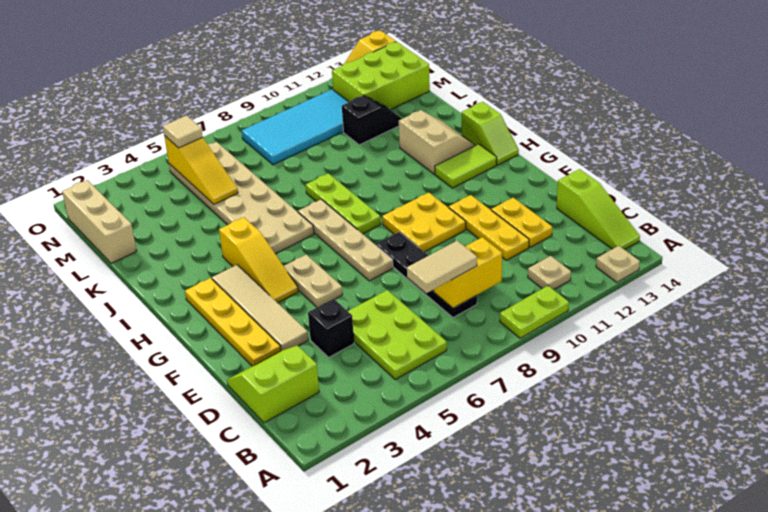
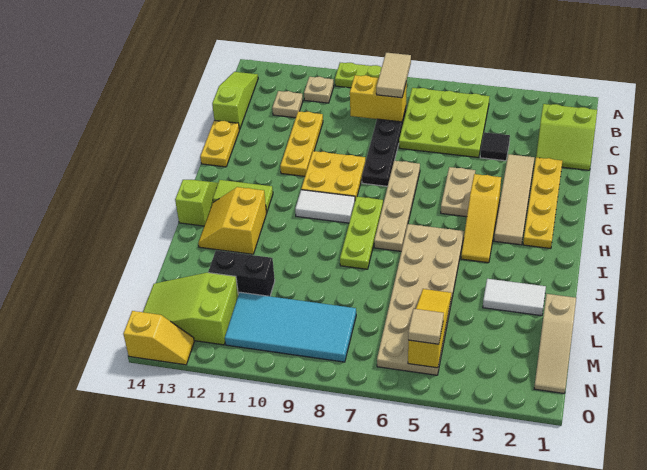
tan plate A13 level 1 -> tan plate C12 level 1
lime plate B5:D6 level 1 -> lime plate B5:D7 level 1
tan tile C7:C8 level 3 -> tan tile B8:C8 level 3
black brick D4 level 1 -> black tile D4 level 1
yellow plate D12:E12 level 1 -> yellow plate E14:F14 level 1
yellow slope G4:I4 level 1 top I -> yellow slope G4:I4 level 1 top G
none -> white tile H9:H10 level 1
tan slope I12:J13 level 1 top 12 -> yellow slope I12:J13 level 1 top 12
none -> white tile K2:K3 level 1
tan brick L1:N1 level 1 -> tan slope L1:N1 level 1 top L
black slope L11:L12 level 1 top 11 -> black brick L11:L12 level 1
lime brick M12:N14 level 1 -> lime slope M12:N14 level 1 top 12

